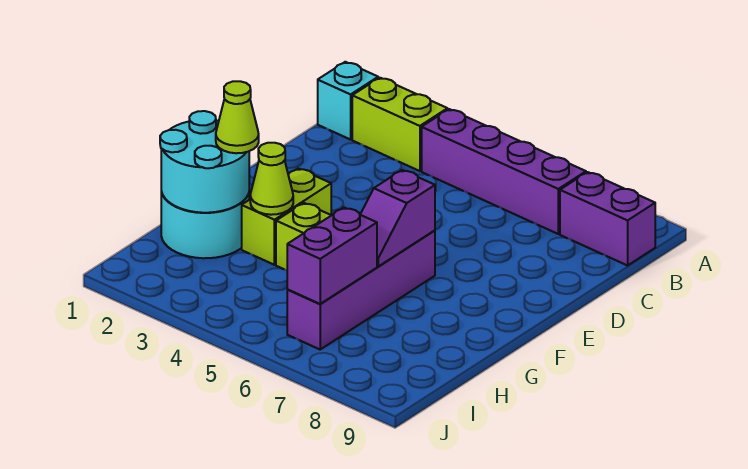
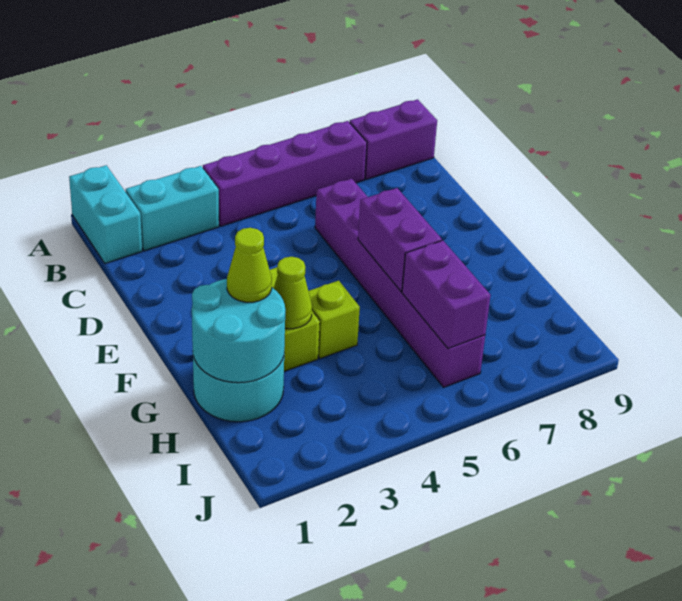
cyan brick B1 level 1 -> cyan brick A1:B1 level 1
lime brick B2:B3 level 1 -> cyan brick B2:B3 level 1
purple brick F6:I6 level 1 -> purple brick D6:I6 level 1
purple slope F6:G6 level 2 top F -> purple brick F6:G6 level 2

